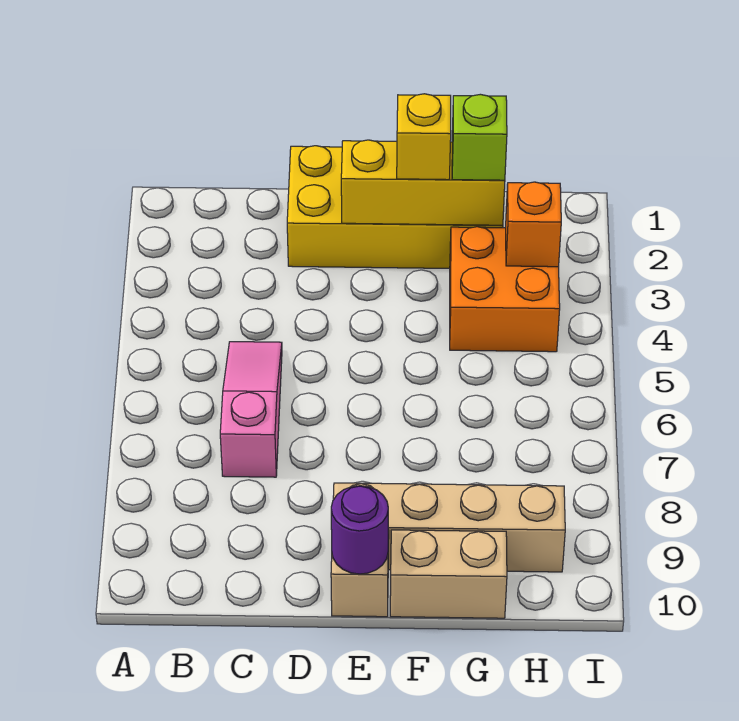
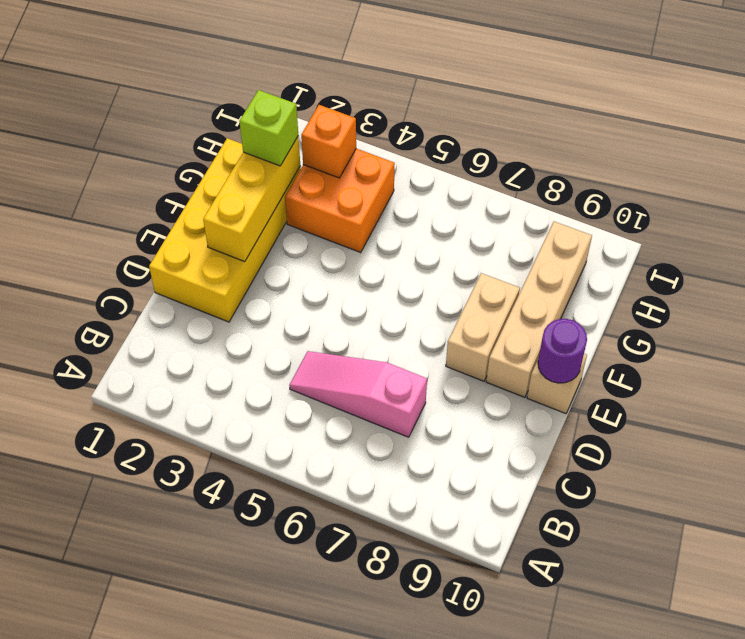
yellow brick F2 level 3 -> none
tan brick F10:G10 level 1 -> tan brick E8:F8 level 1

